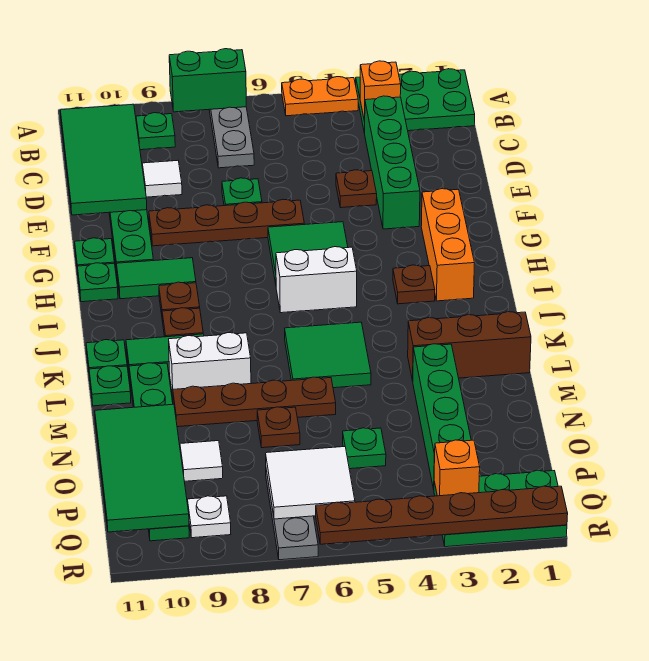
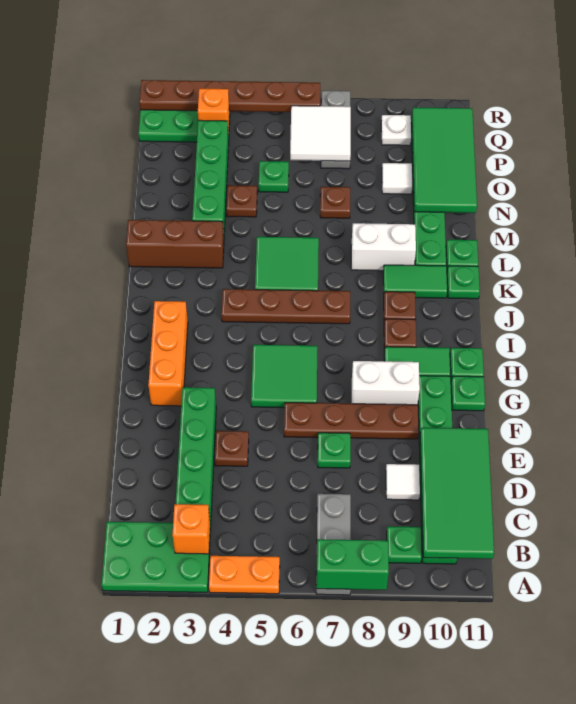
brown plate I3 level 1 -> brown plate N4 level 1
white brick I5:I6 level 1 -> white brick G8:G9 level 1
brown plate M6:M9 level 1 -> brown plate J4:J7 level 1

